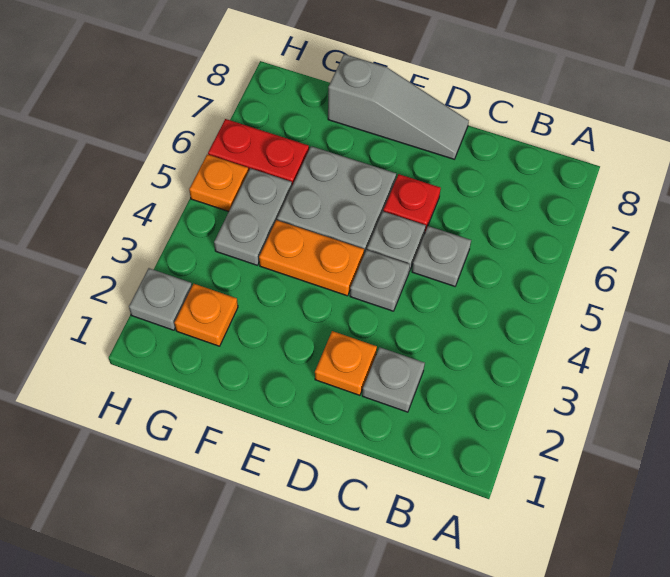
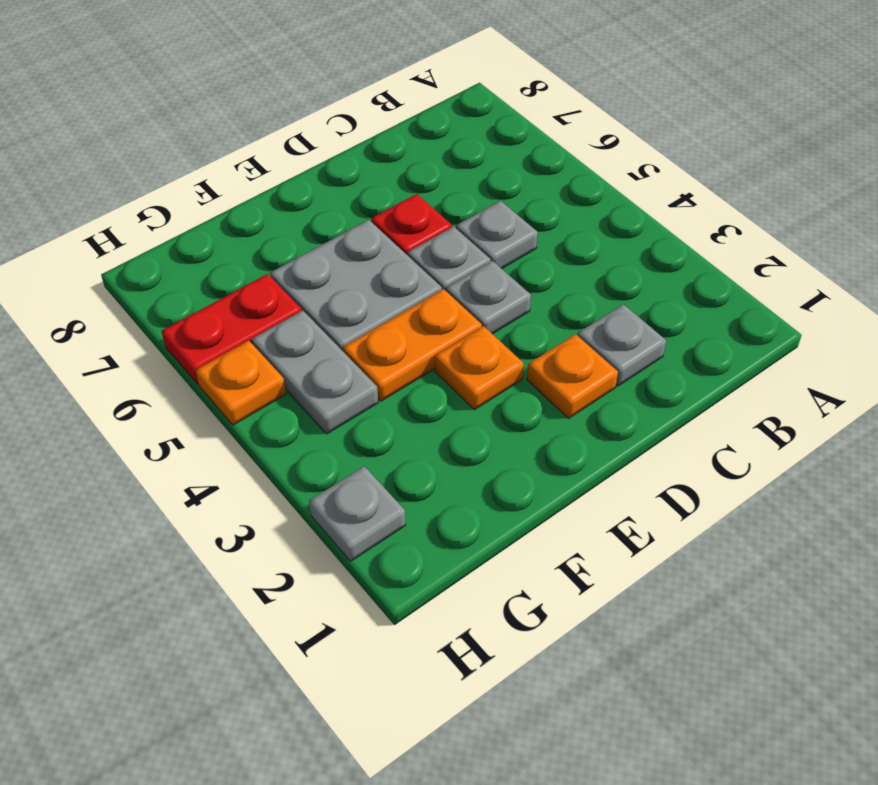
grey slope D8:F8 level 1 top F -> none
orange plate G2 level 1 -> orange plate E3 level 1

